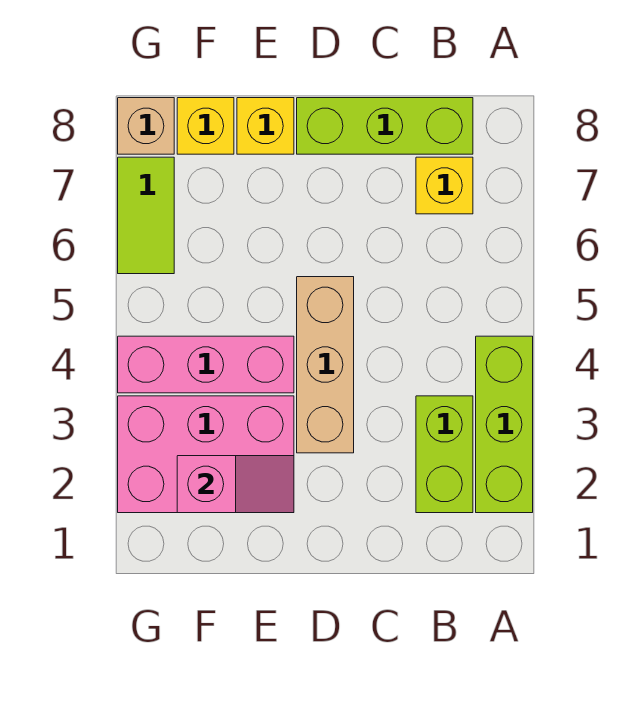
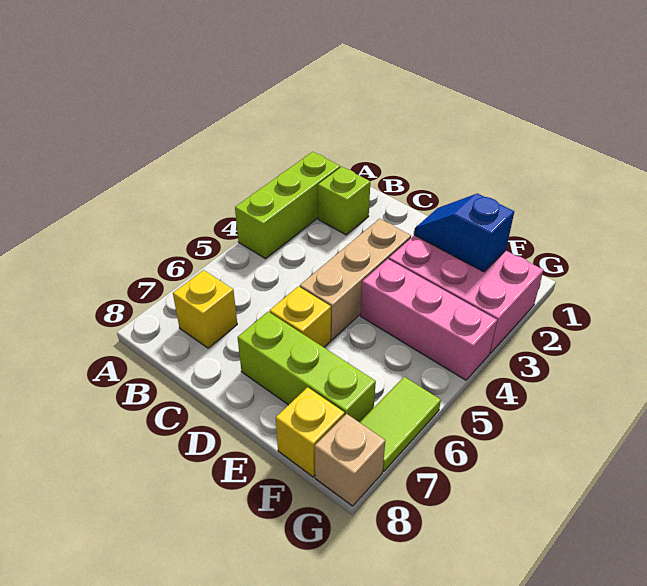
lime brick B2:B3 level 1 -> lime brick B2 level 1
lime brick B8:D8 level 1 -> lime brick D7:F7 level 1
pink slope E2:F2 level 2 top F -> blue slope E2:F2 level 2 top F
yellow brick E8 level 1 -> yellow brick D6 level 1

